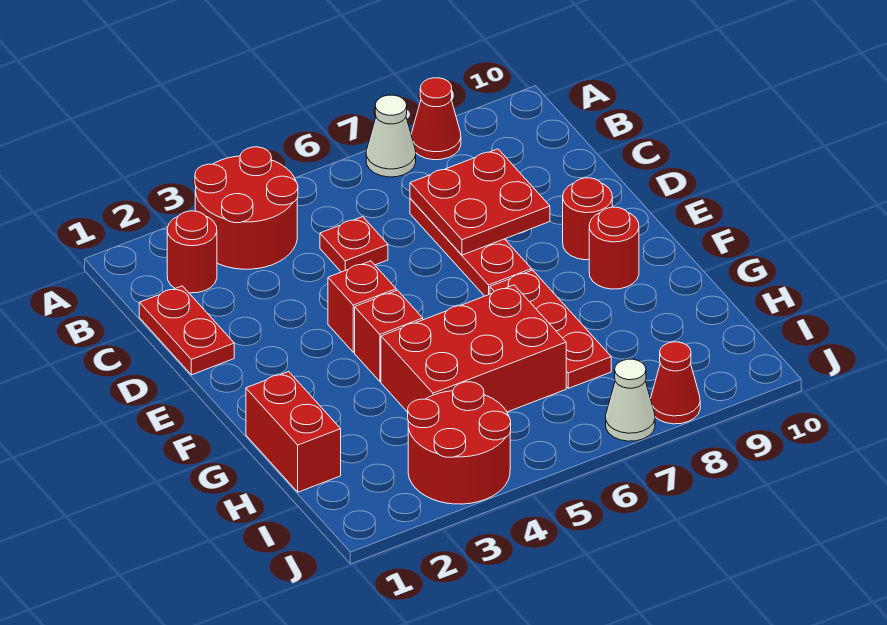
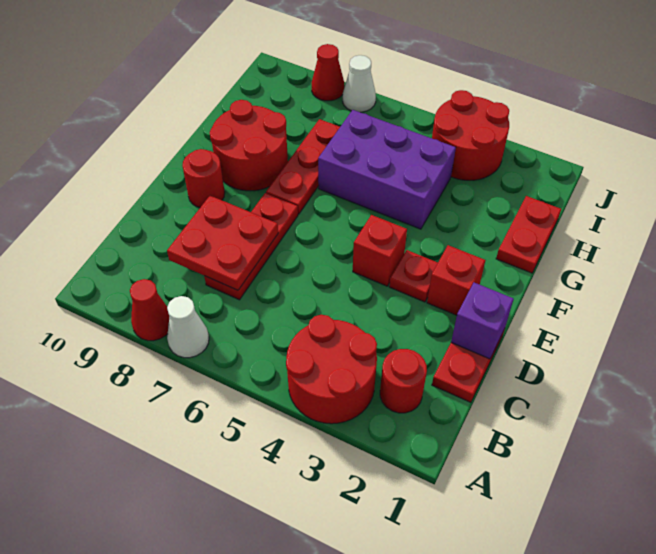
red plate C5 level 1 -> red plate E3 level 1
none -> purple brick D1 level 2
red brick F4 level 1 -> red brick E2 level 1
red round brick F9 level 1 -> red round brick F8:G9 level 1
red brick G1:H1 level 1 -> red plate G1:H1 level 1
red brick G4:H6 level 1 -> purple brick G4:H6 level 1

